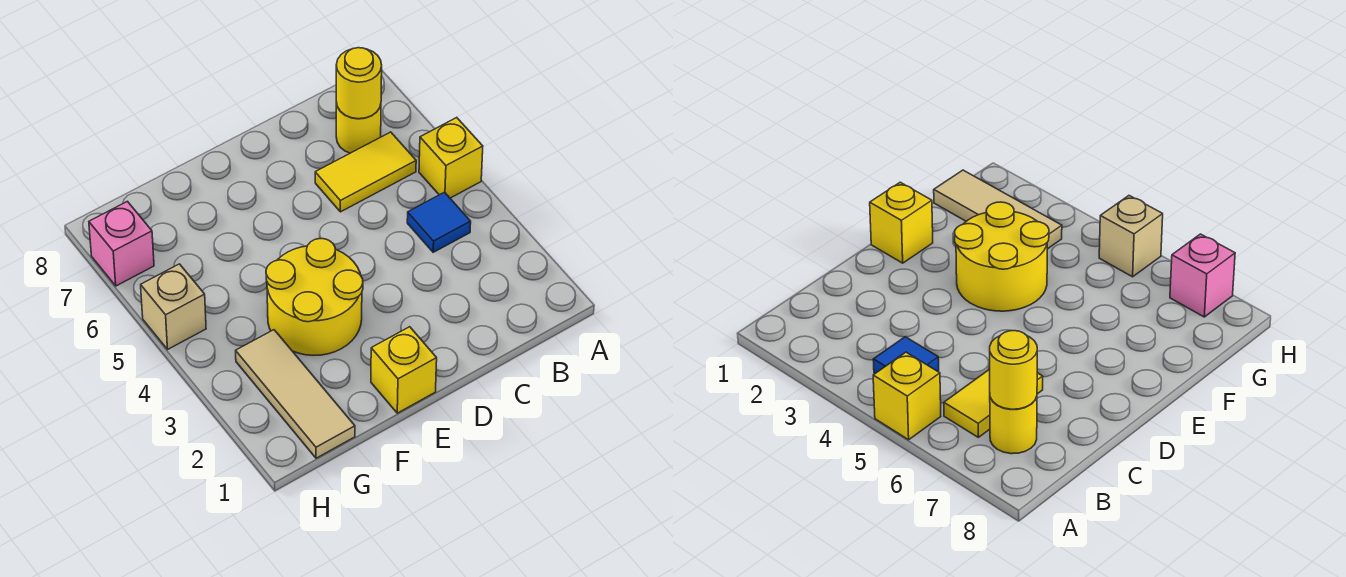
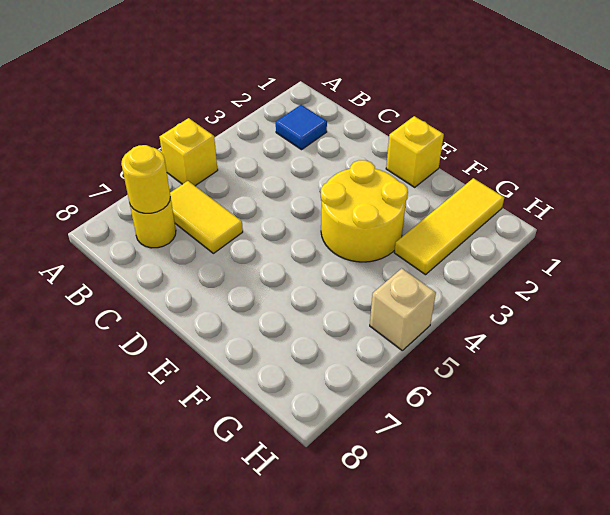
blue tile B4 level 1 -> blue tile B2 level 1
tan tile G1:G3 level 1 -> yellow tile G1:G3 level 1
pink brick H7 level 1 -> none

